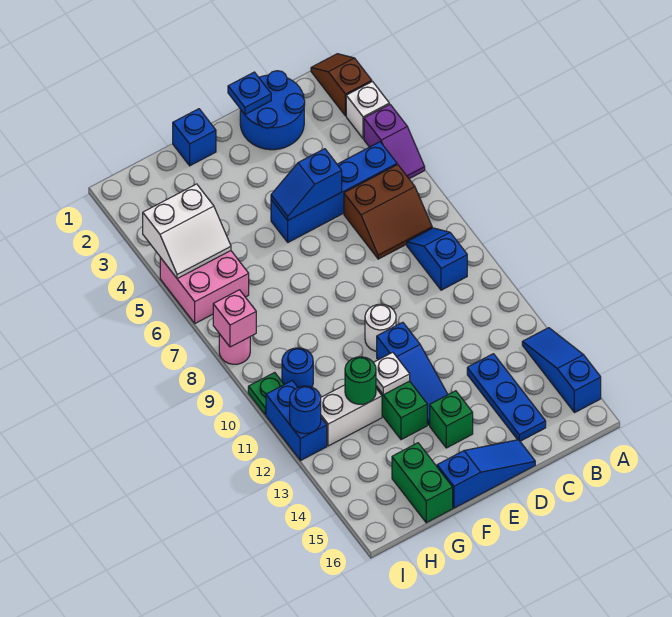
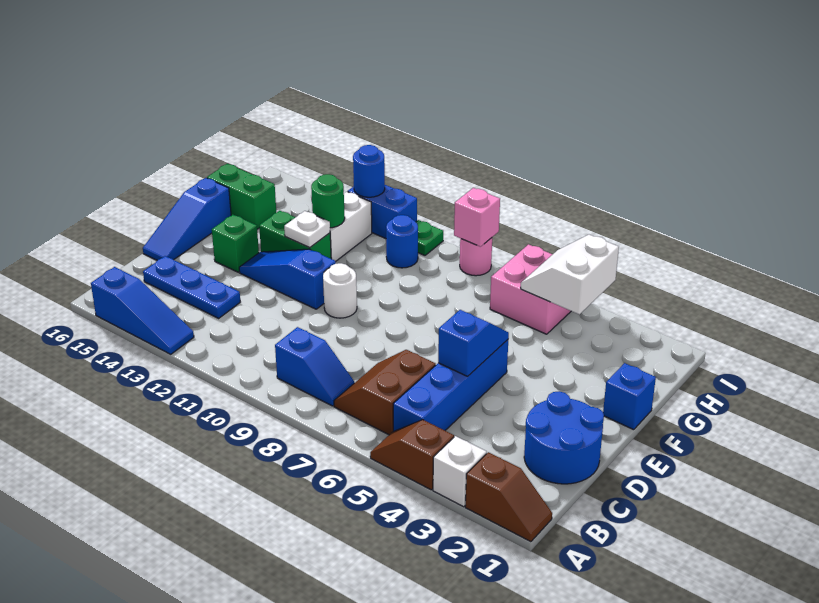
purple slope A4:A5 level 1 top 4 -> brown slope A4:A5 level 1 top 4
blue plate D1 level 2 -> none

